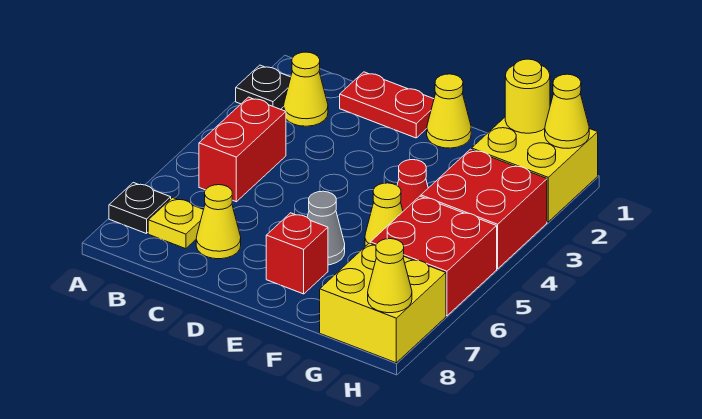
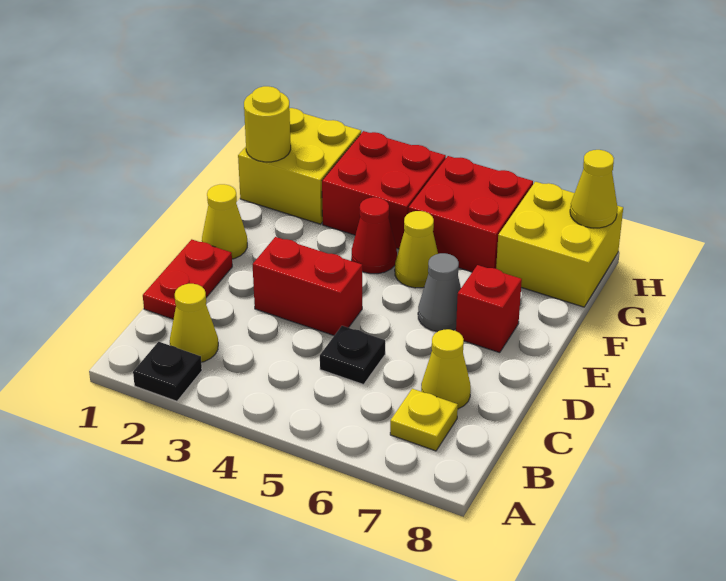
black plate A7 level 1 -> black plate C5 level 1
red brick B4:B5 level 1 -> red brick D3:D4 level 1
yellow cone H1 level 2 -> none

